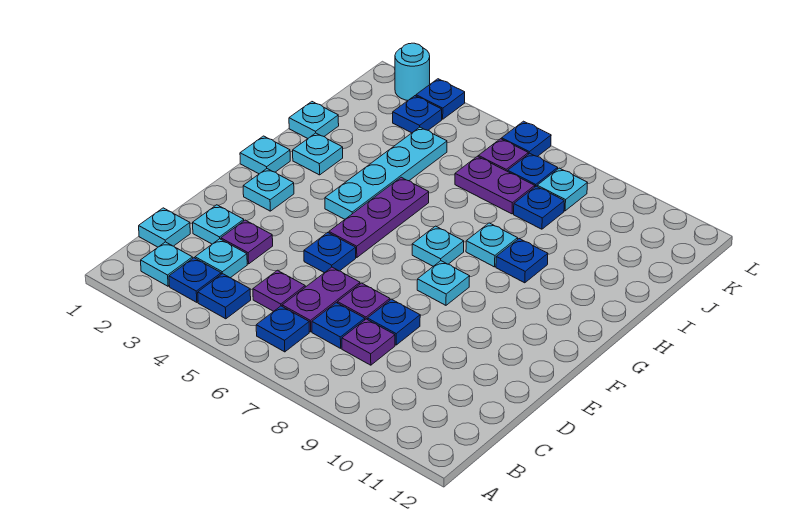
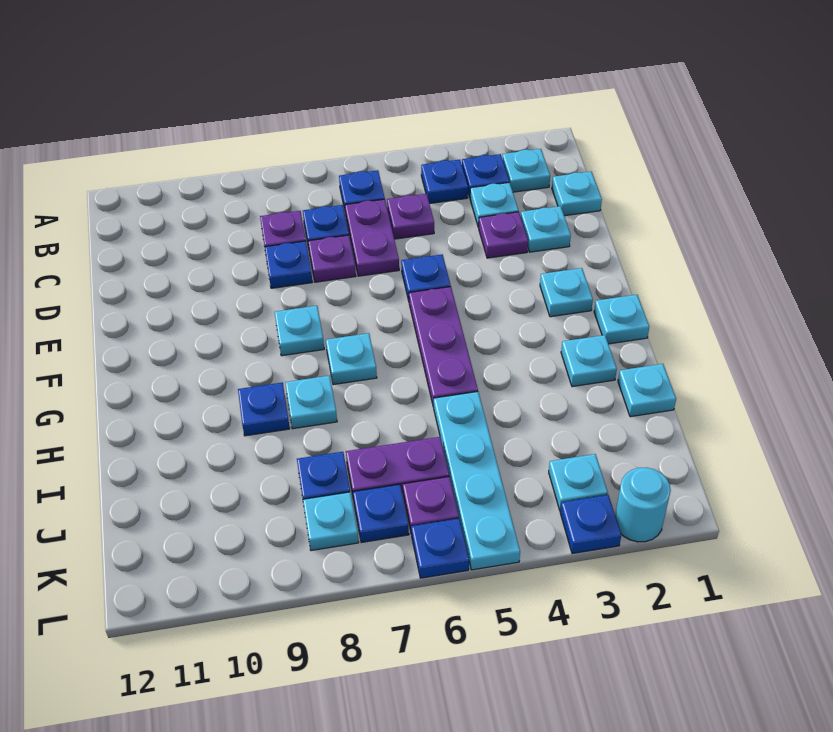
cyan plate G4:J4 level 1 -> cyan plate I5:L5 level 1
blue plate K3 level 1 -> cyan plate K3 level 1

